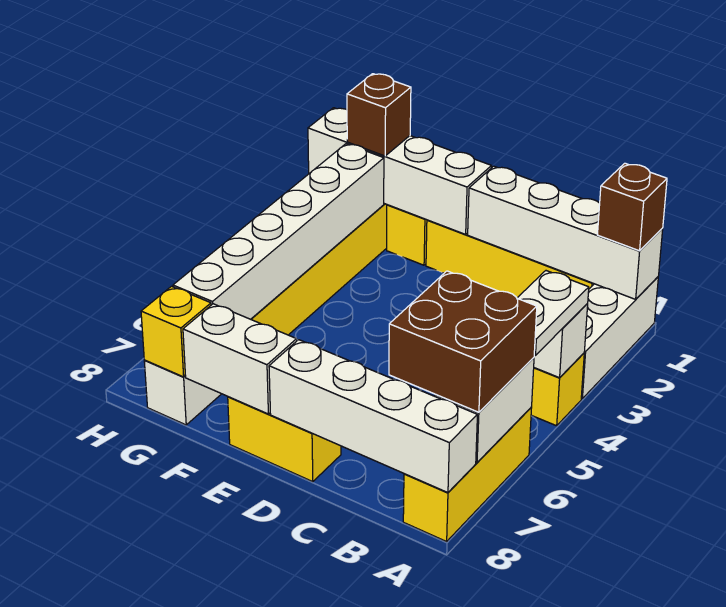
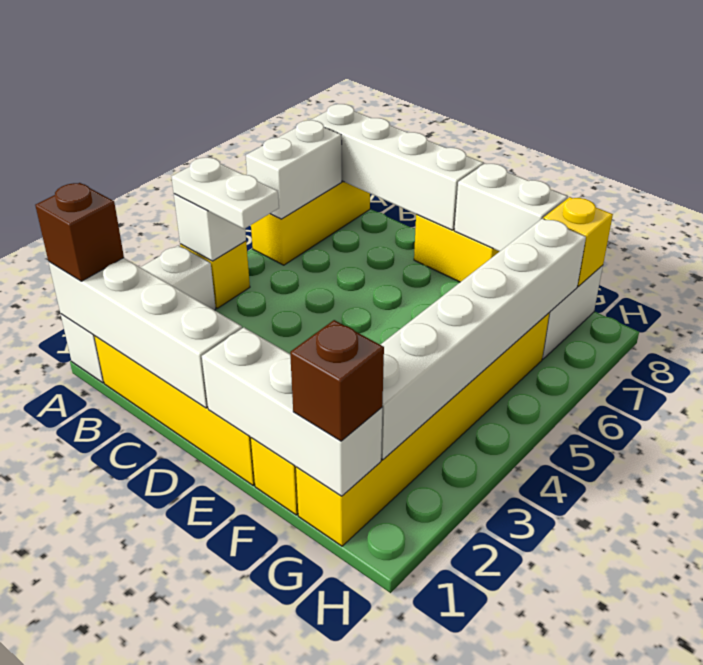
white plate A4:A5 level 3 -> white plate A4:B4 level 3
brown brick A6:B7 level 3 -> none
white brick E1:H1 level 2 -> white brick E1:G1 level 2

